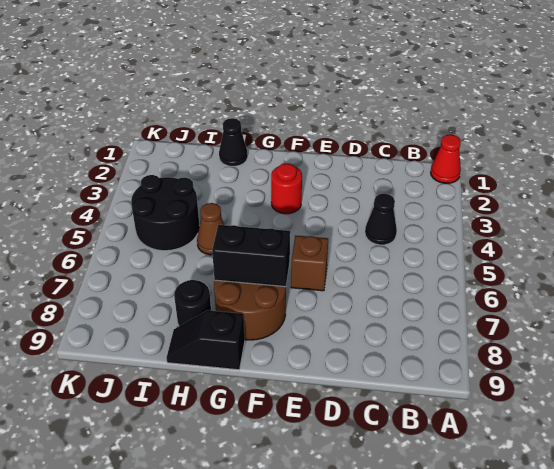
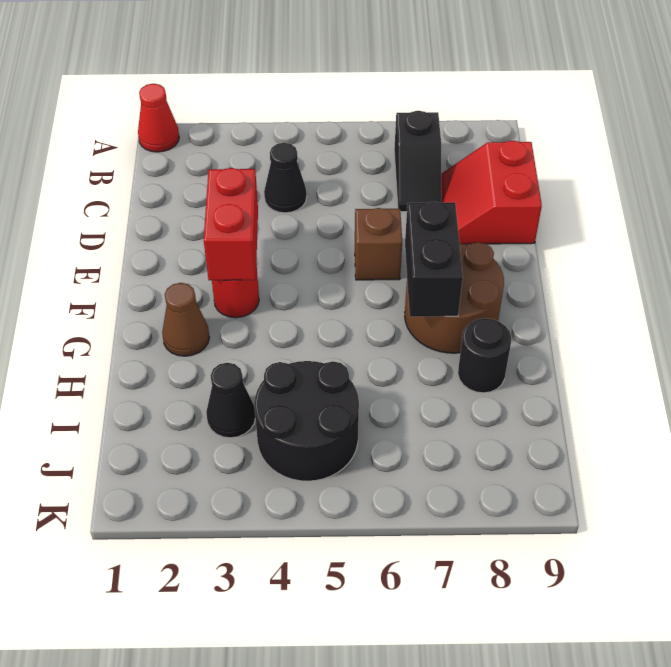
none -> red slope C8:D9 level 1 top 9
none -> red brick E3:F3 level 2
black slope G9:H9 level 1 top G -> black slope B7:C7 level 1 top B
black cone H1 level 1 -> black cone I3 level 1
brown cone H5 level 1 -> brown cone G2 level 1

